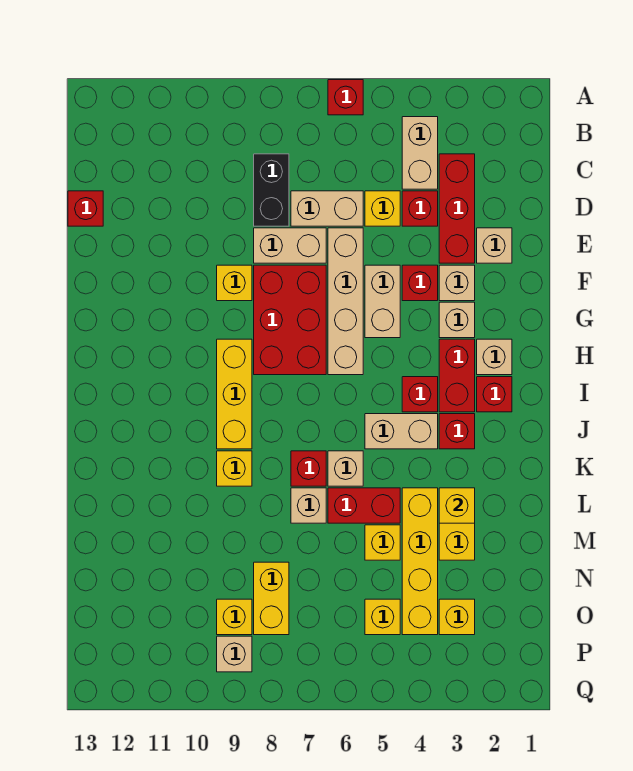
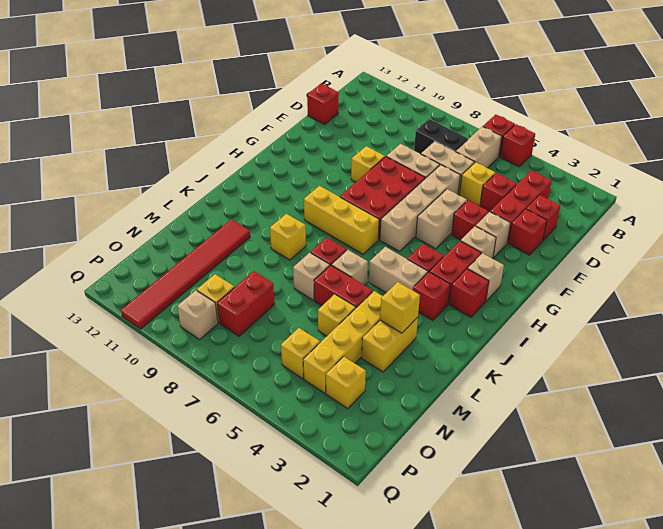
none -> red brick A5 level 1
tan brick B4:C4 level 1 -> tan brick B6:C6 level 1
black brick C8:D8 level 1 -> black brick C7:C8 level 1
none -> red brick D2 level 1
tan brick E2 level 1 -> red brick E2 level 1
yellow brick H9:J9 level 1 -> yellow brick I7:I9 level 1
none -> red tile L11:Q11 level 1
yellow brick N8:O8 level 1 -> red brick N8:O8 level 1

